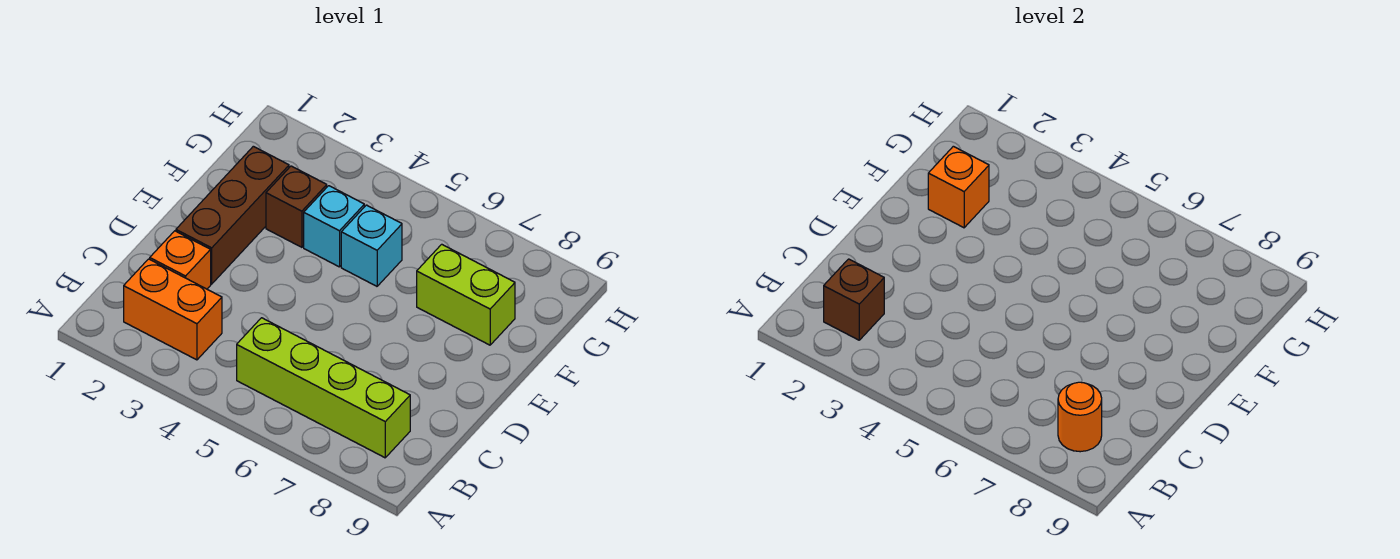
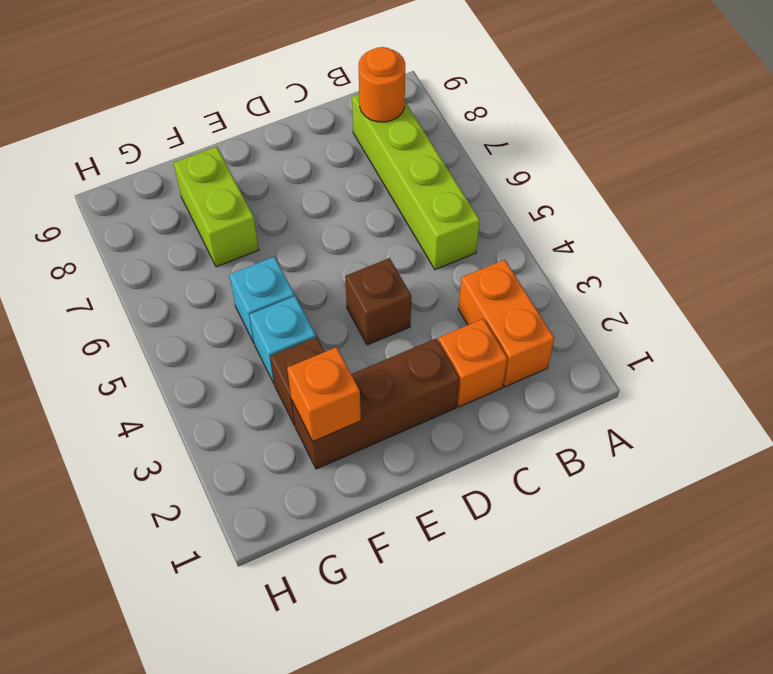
brown brick B2 level 2 -> brown brick D4 level 1

